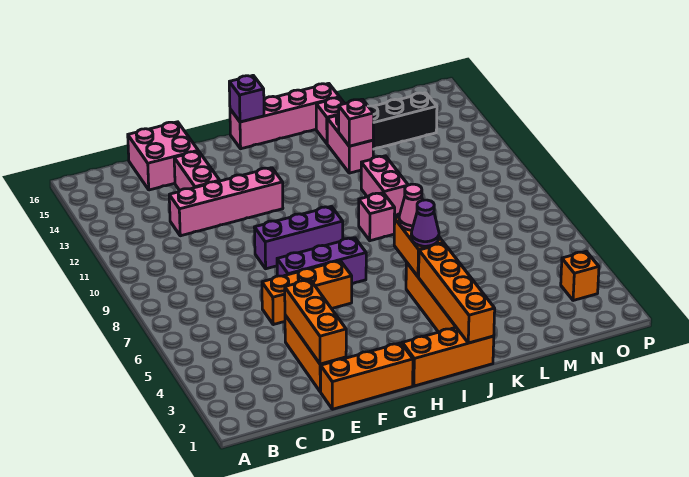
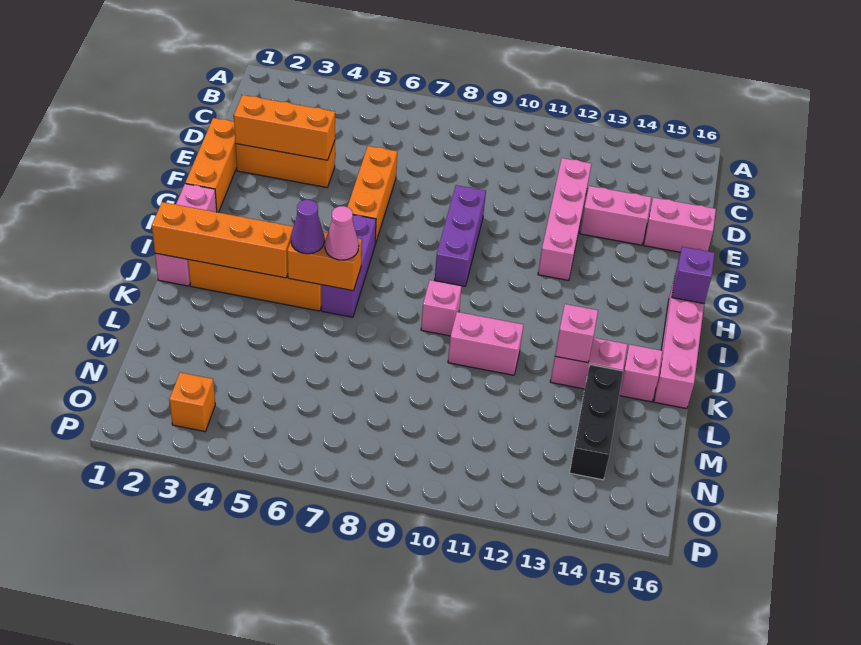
pink brick D15:E16 level 1 -> pink brick E15:E16 level 1
purple brick F7:H7 level 1 -> purple brick H6:J6 level 1
orange brick H1:J1 level 1 -> pink brick H1:J1 level 1

